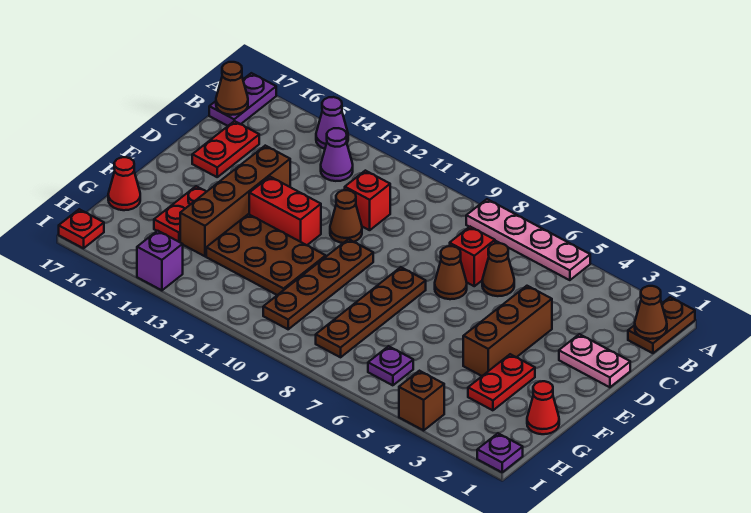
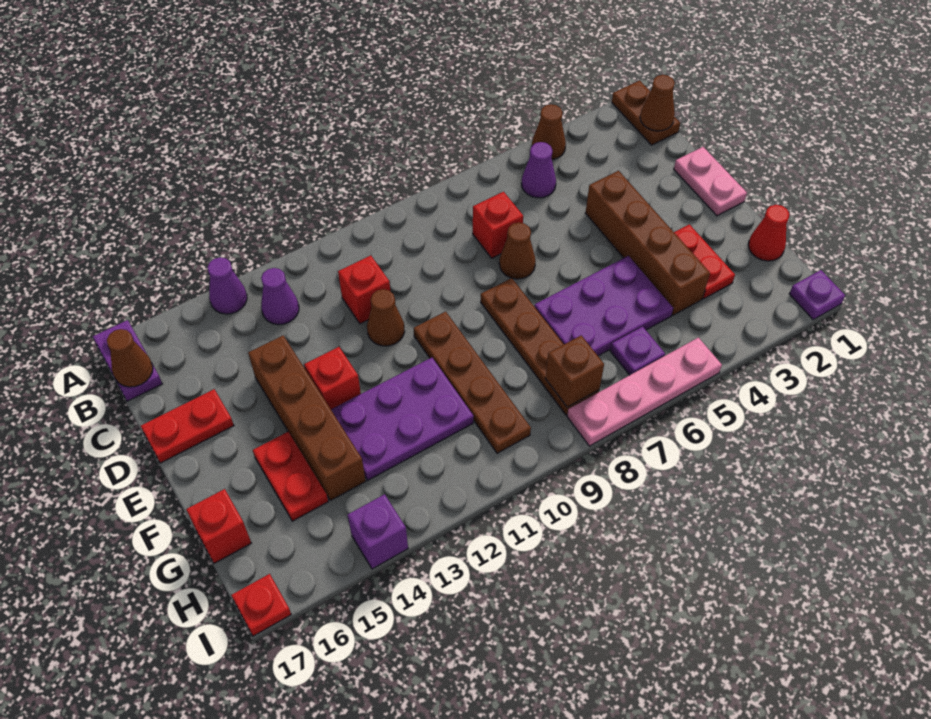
pink plate A5:A8 level 1 -> pink plate I5:I8 level 1
none -> purple cone B5 level 1
brown cone C6 level 1 -> brown cone A4 level 1
red plate C16:D16 level 1 -> red plate D16:D17 level 1
pink plate D1:D2 level 1 -> pink plate D1:E1 level 1
brown brick D4:F4 level 1 -> brown brick D4:G4 level 1
red brick E12:E13 level 1 -> red brick E13 level 1
none -> purple plate F5:G7 level 1
brown plate F11:G13 level 1 -> purple plate F11:G13 level 1
red cone G17 level 1 -> red brick G17 level 1
brown brick I4 level 1 -> brown brick H8 level 2

